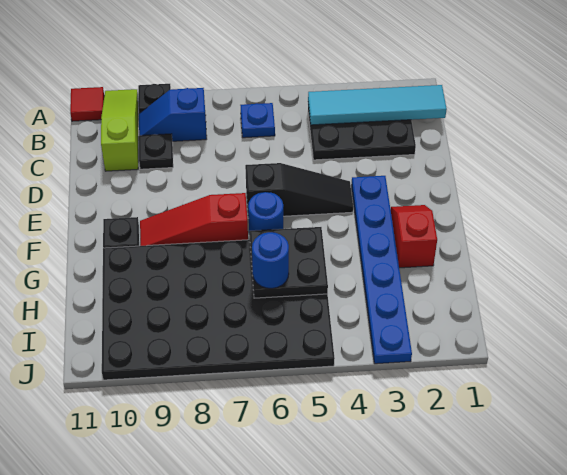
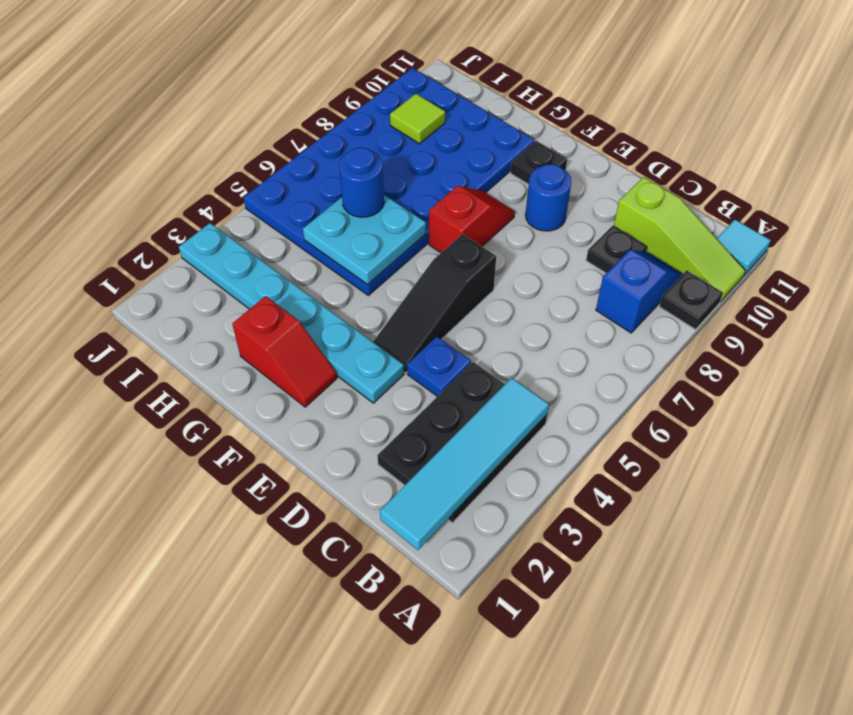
red tile A11 level 1 -> cyan tile A11 level 1
blue plate B6 level 1 -> blue plate D4 level 1
blue plate E3:J3 level 1 -> cyan plate E3:J3 level 1
blue round brick F6 level 1 -> blue round brick E9 level 1
red slope F7:F9 level 1 top 7 -> red slope F7:F8 level 1 top 7
black plate G5:J10 level 1 -> blue plate G5:J10 level 1
black plate G5:H6 level 2 -> cyan plate G5:H6 level 2
none -> lime tile I9 level 2

